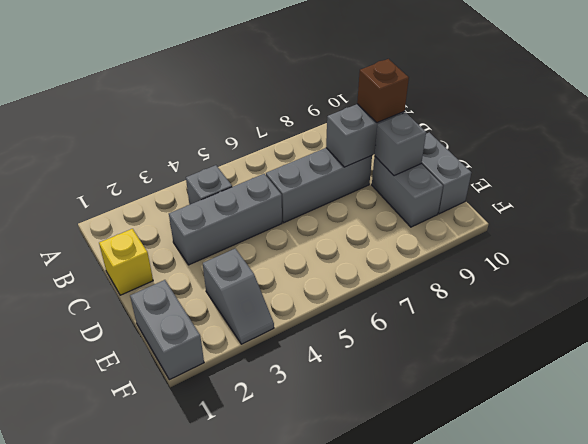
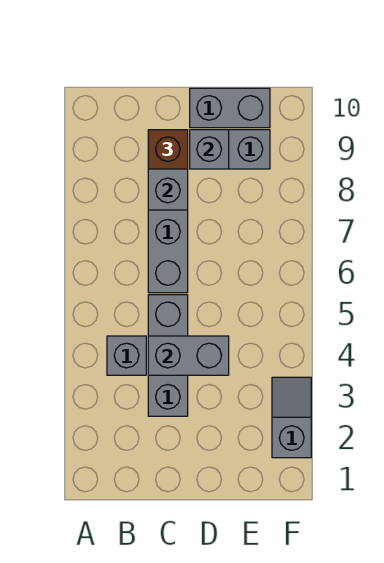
yellow brick C1 level 1 -> none
grey brick E1:F1 level 1 -> grey brick C4:D4 level 2
grey slope E3:F3 level 1 top E -> grey slope F2:F3 level 1 top 2

